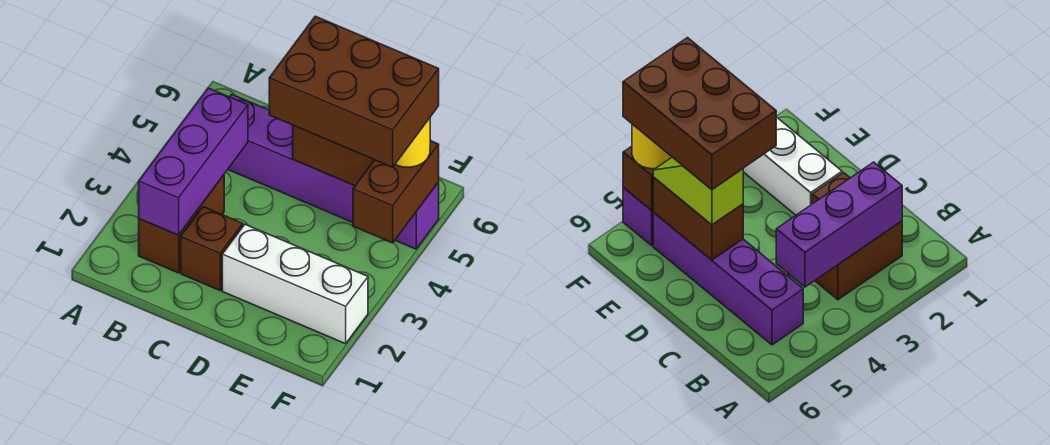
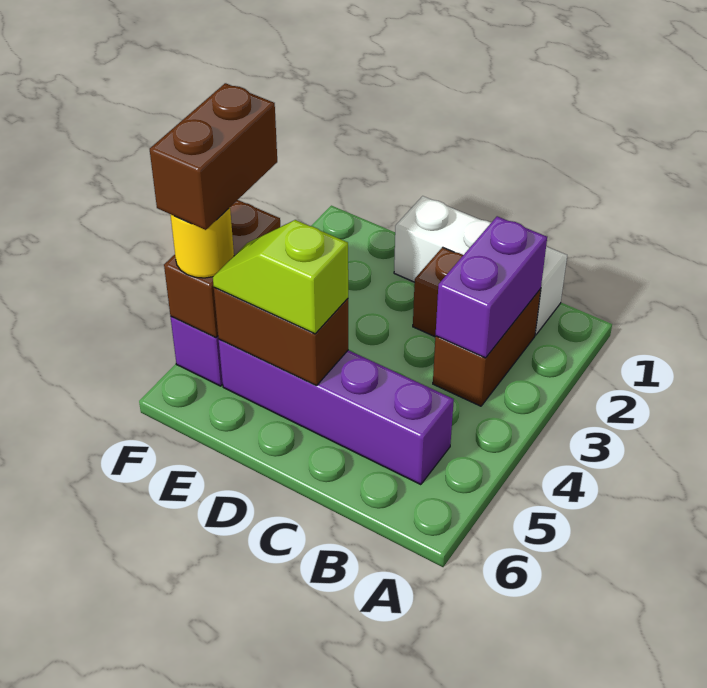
purple brick B2:B4 level 2 -> purple brick B2:B3 level 2
white brick D2:F2 level 1 -> white brick B1:D1 level 1
brown brick D4:F5 level 4 -> brown brick F4:F5 level 4

